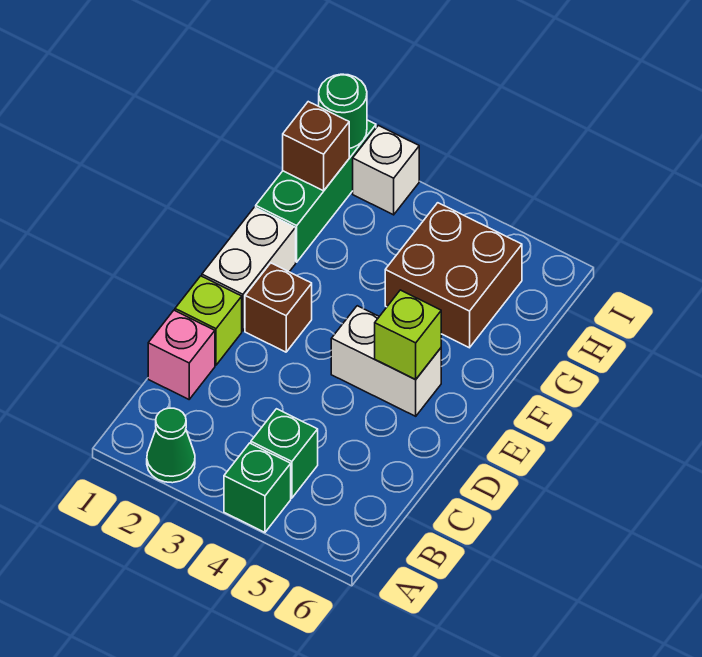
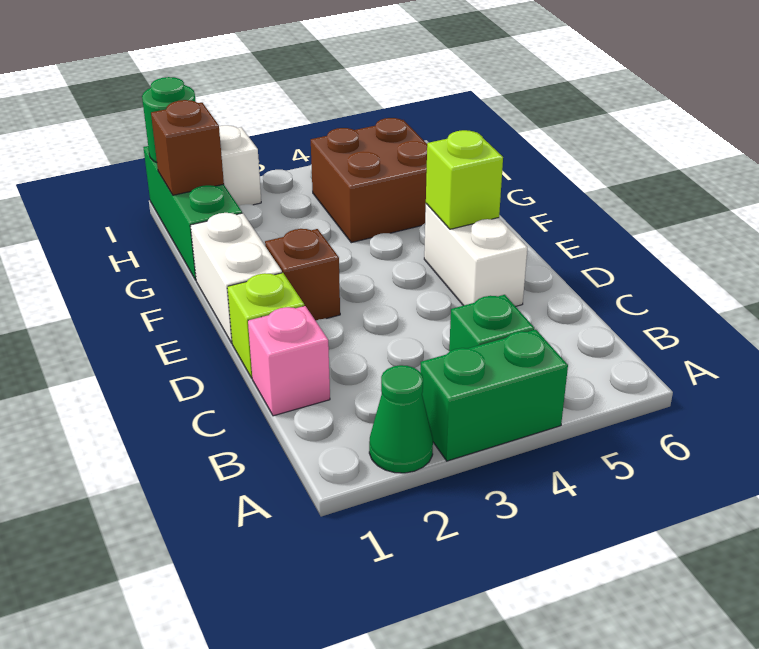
green brick A4 level 1 -> green brick A3:A4 level 1
white brick E4:E5 level 1 -> white brick D5:E5 level 1

